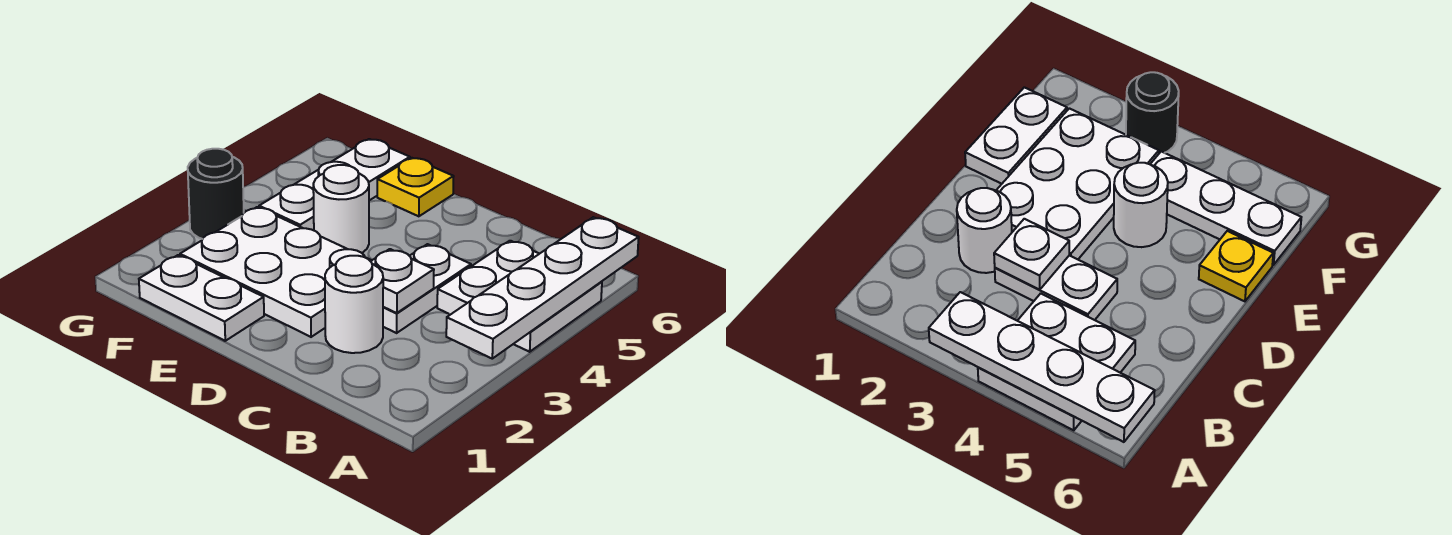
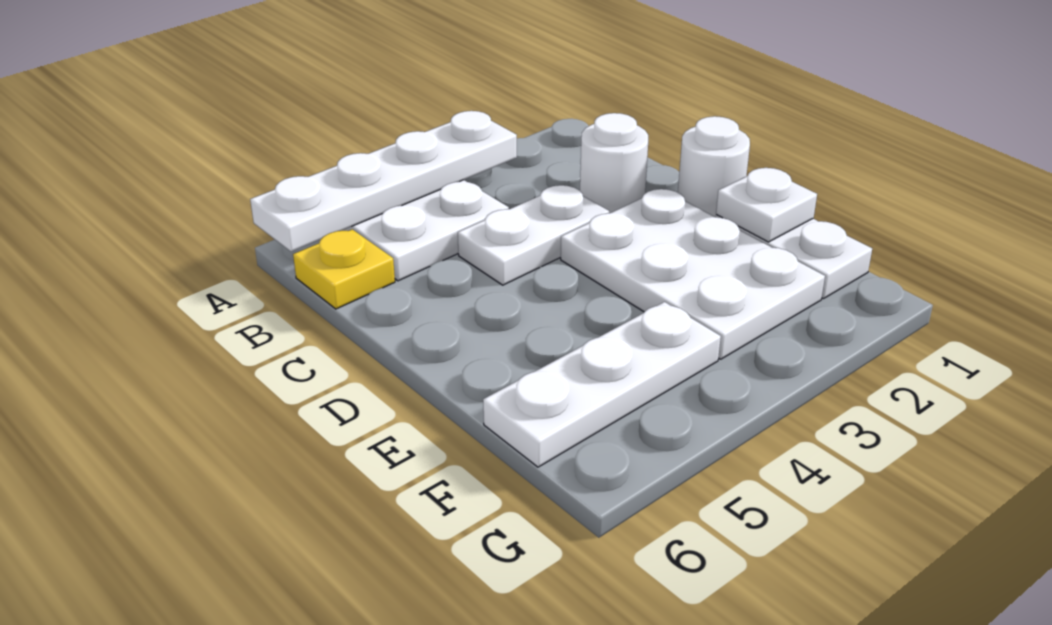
white plate C3 level 2 -> white plate E1 level 2
white round brick E4 level 1 -> white round brick D1 level 1
yellow plate E6 level 1 -> yellow plate B6 level 1
black round brick G3 level 1 -> none

